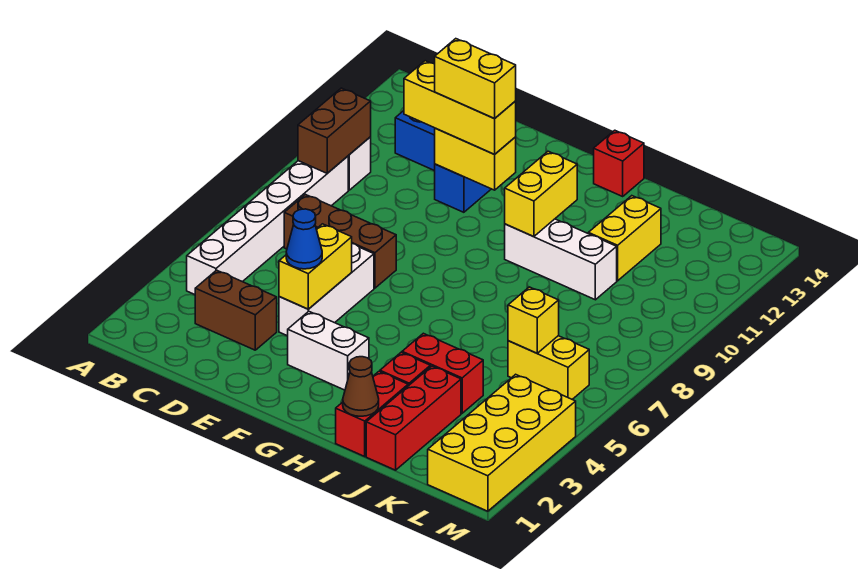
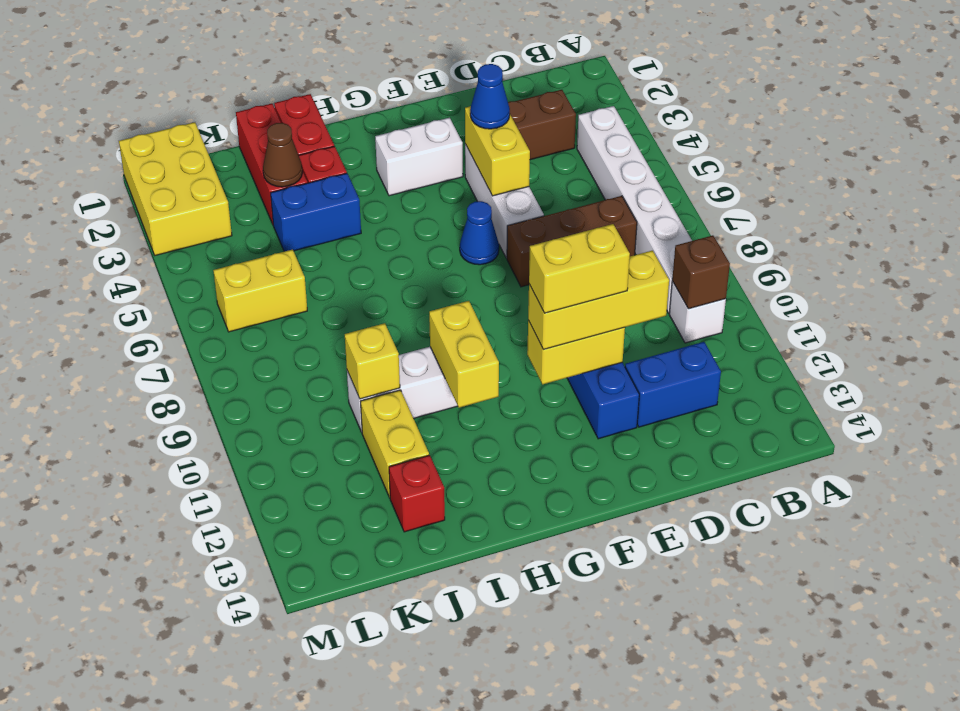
brown brick B9:B10 level 2 -> brown brick B10 level 2
none -> blue cone F6 level 1
red brick H14 level 1 -> red brick J13 level 1
brown cone I1 level 2 -> brown cone J3 level 2
red brick I4:J4 level 1 -> blue brick I4:J4 level 1
yellow brick K6 level 2 -> yellow brick J10 level 2
yellow brick L1:M4 level 1 -> yellow brick L1:M3 level 1

